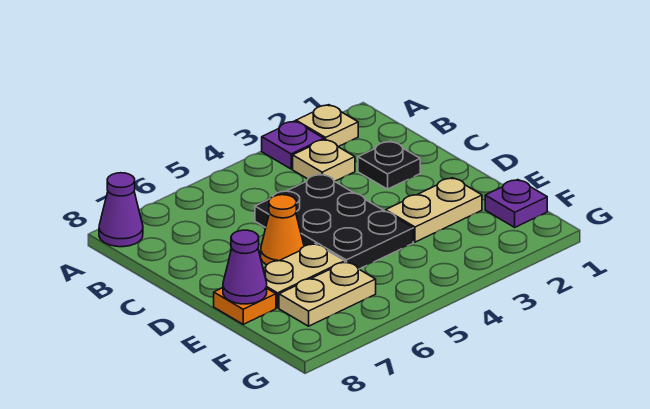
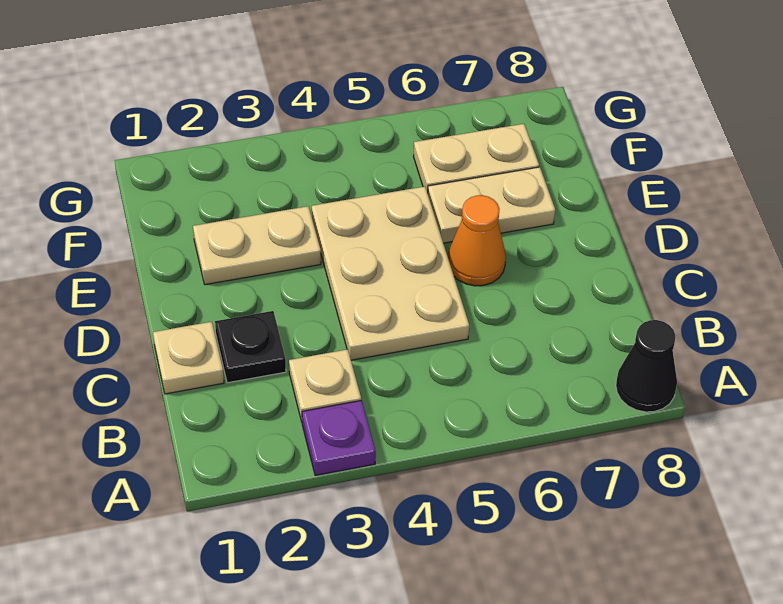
tan plate A2 level 1 -> tan plate C1 level 1
purple cone A8 level 1 -> black cone A8 level 1
black plate C4:E5 level 1 -> tan plate C4:E5 level 1
orange plate E8 level 1 -> none
purple cone E8 level 2 -> none
purple plate F1 level 1 -> none

